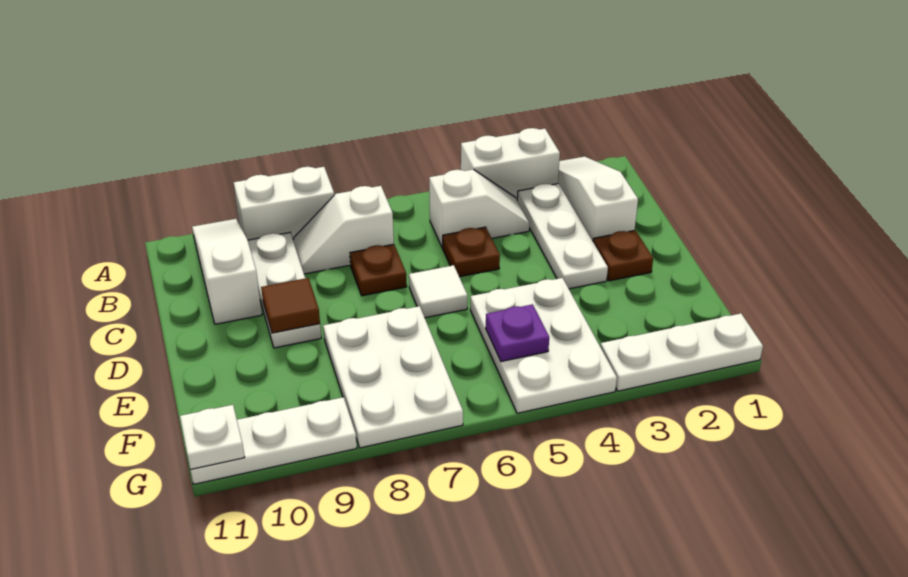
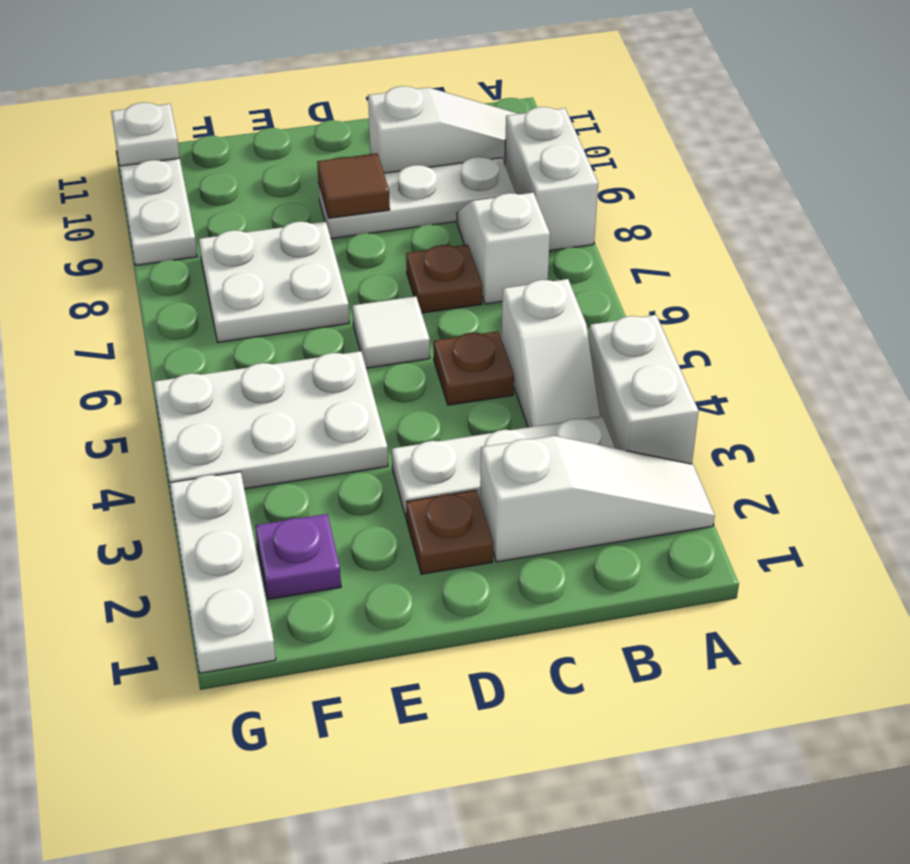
white plate E7:G8 level 1 -> white plate E7:F8 level 1
purple plate F5 level 2 -> purple plate F2 level 1

